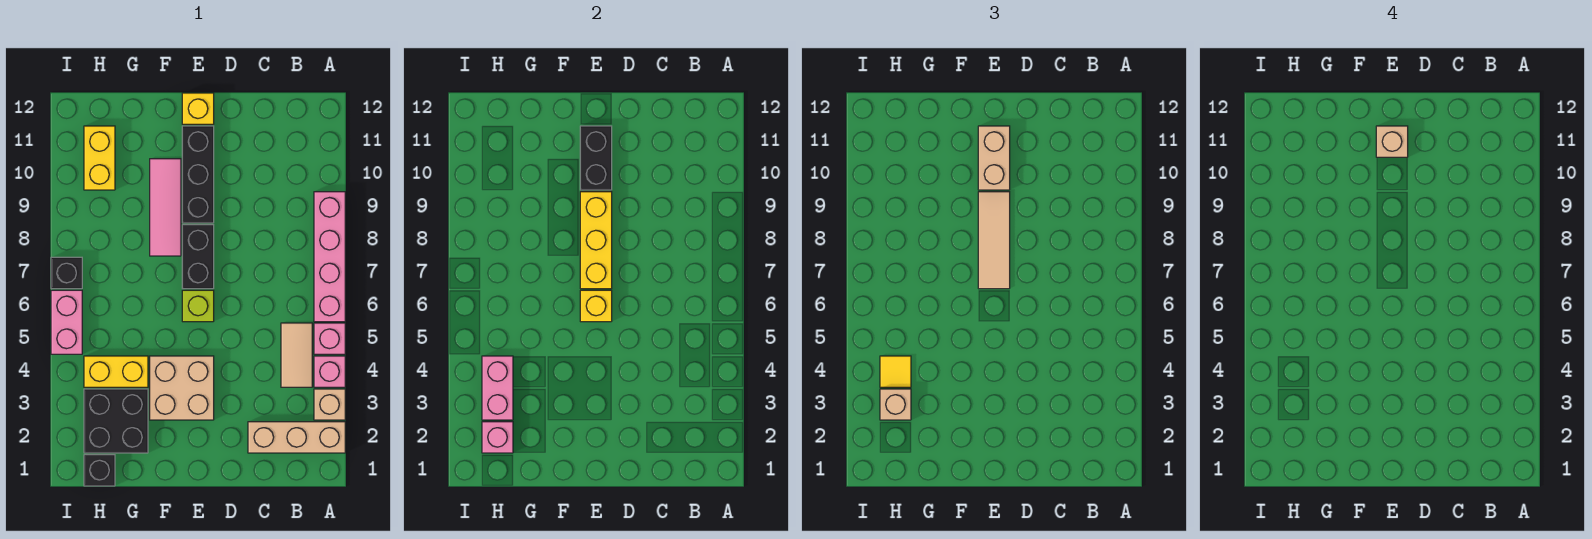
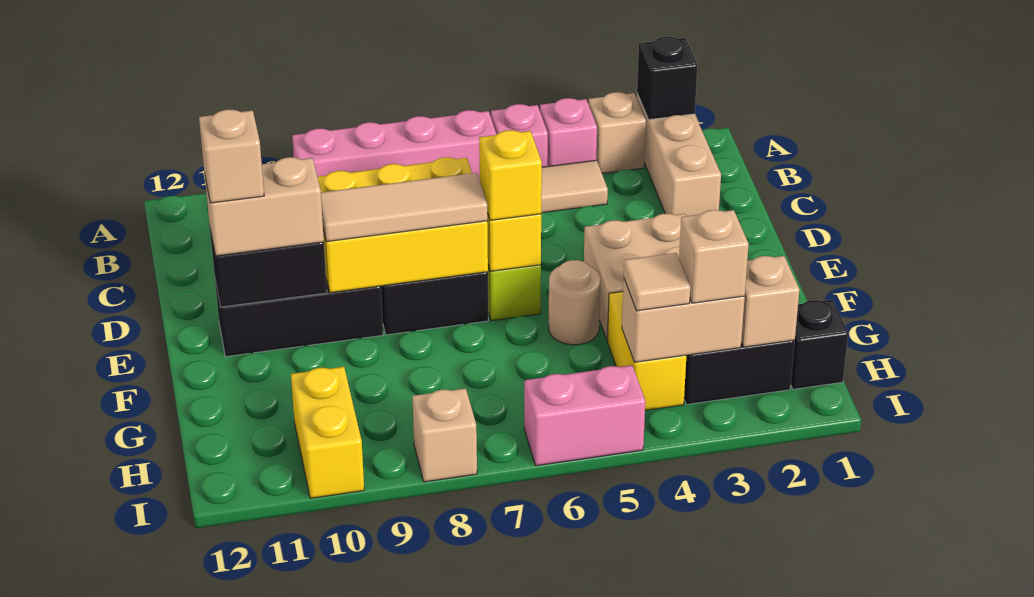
yellow brick E7:E9 level 2 -> yellow brick D7:E9 level 2
yellow brick E12 level 1 -> yellow brick E6 level 3
none -> tan round brick F5 level 1
pink tile F8:F10 level 1 -> none
pink brick H2 level 2 -> tan brick H2 level 2
pink brick H3:H4 level 2 -> tan brick H3:H4 level 2
yellow tile H4 level 3 -> tan tile H4 level 3
yellow brick H10:H11 level 1 -> yellow brick H10:I10 level 1
black brick I7 level 1 -> black brick A2 level 2
none -> tan brick I8 level 1

